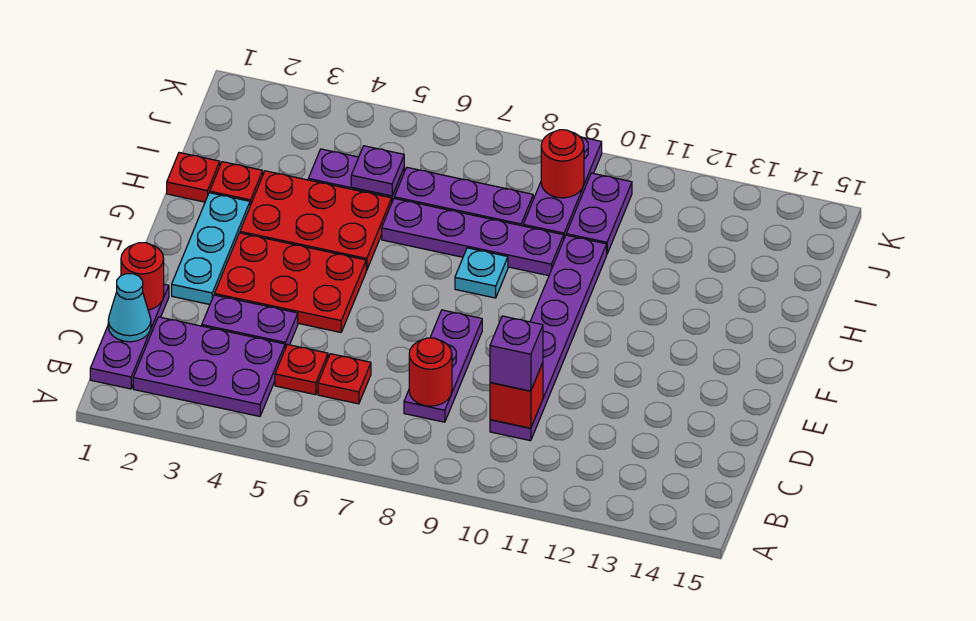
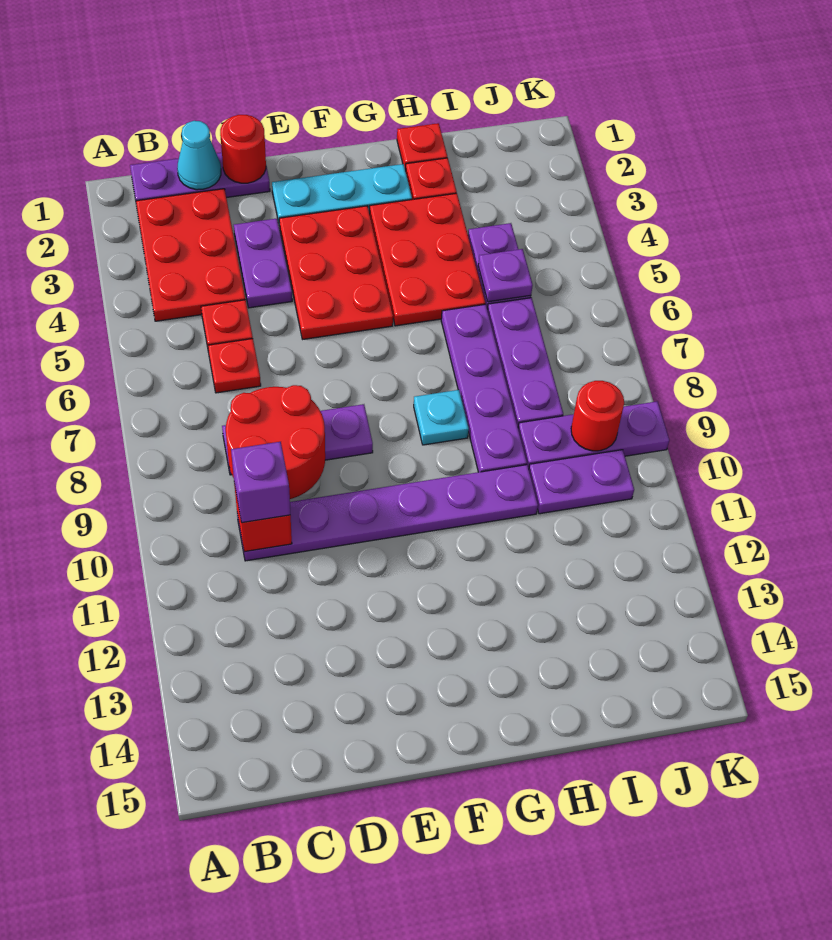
purple plate B2:C4 level 1 -> red plate B2:C4 level 1
red round brick C8 level 2 -> red round brick C8:D9 level 2

